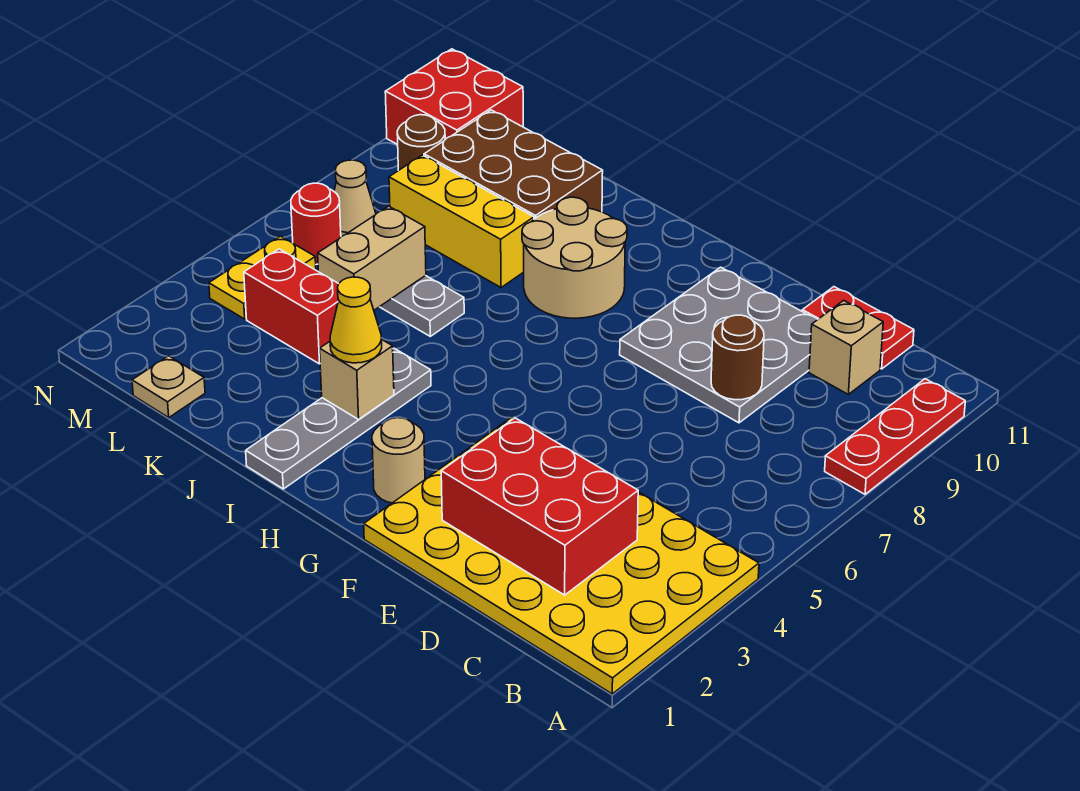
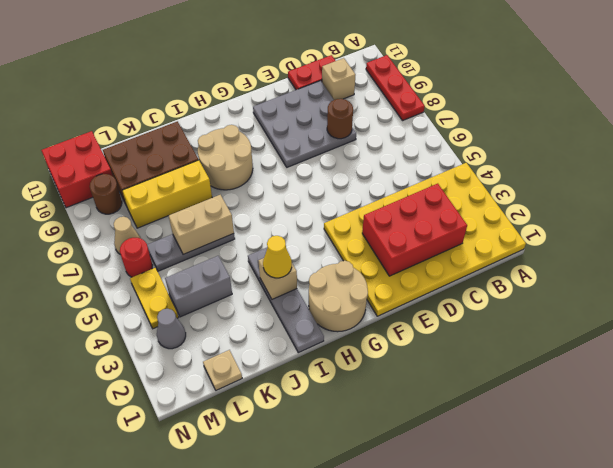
tan round brick G2 level 1 -> tan round brick G1:H2 level 1
red brick K4:L4 level 1 -> grey brick K4:L4 level 1
tan brick K5:K6 level 2 -> tan brick J6:K6 level 2
none -> grey cone M3 level 1

